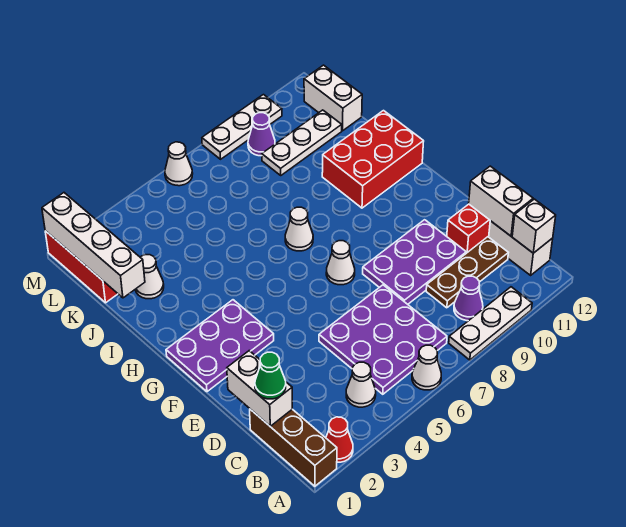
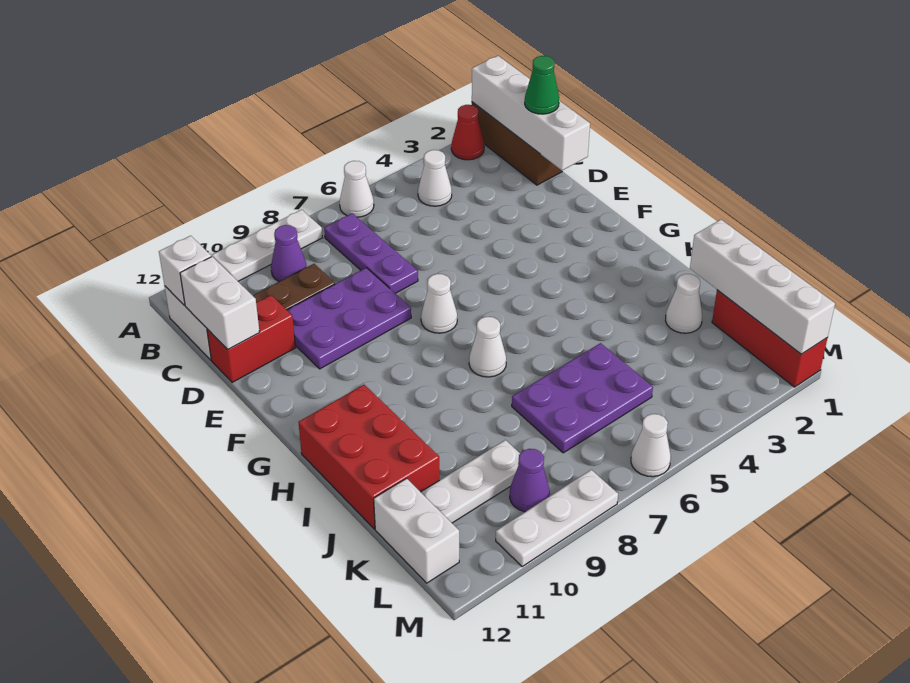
purple plate B5:D7 level 1 -> purple plate B7:D7 level 1
white brick C1:D1 level 2 -> white brick A1:D1 level 2
purple plate F1:G3 level 1 -> purple plate J5:K7 level 1
red brick H10:I12 level 1 -> red brick H11:J12 level 1

